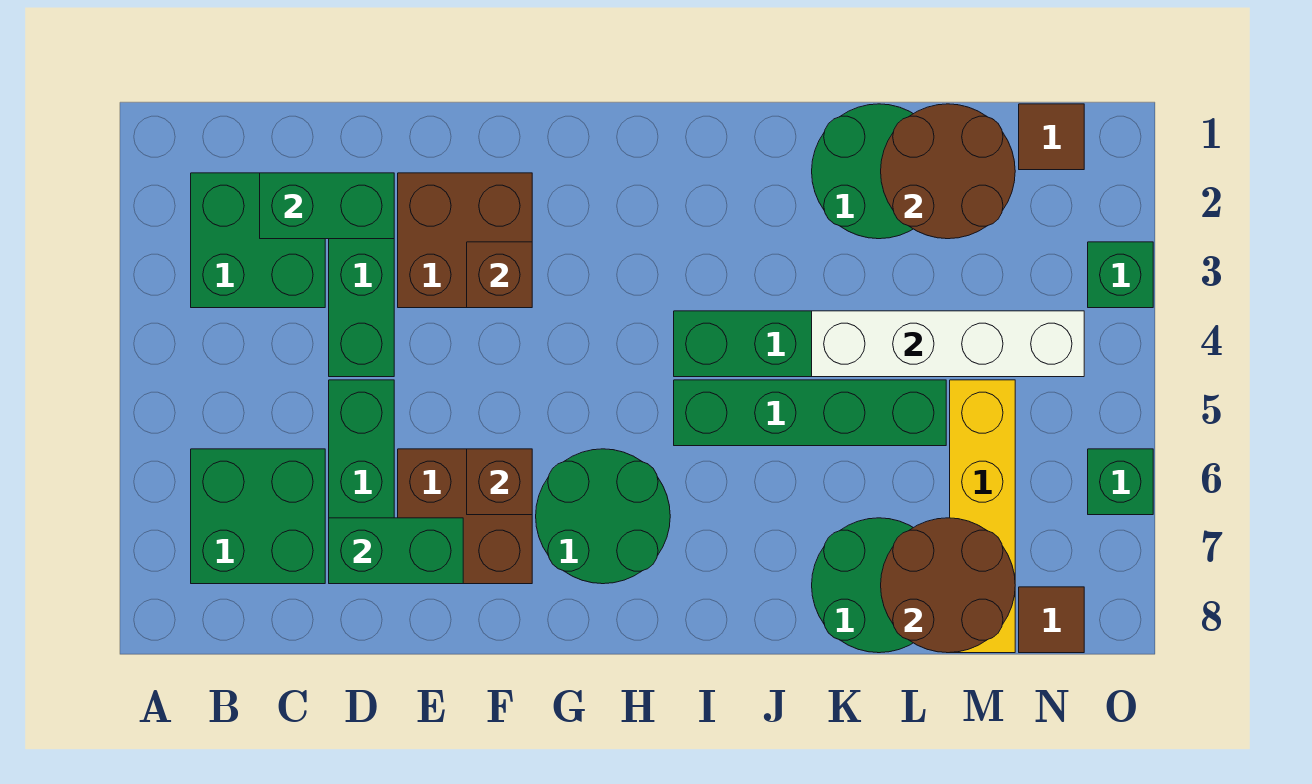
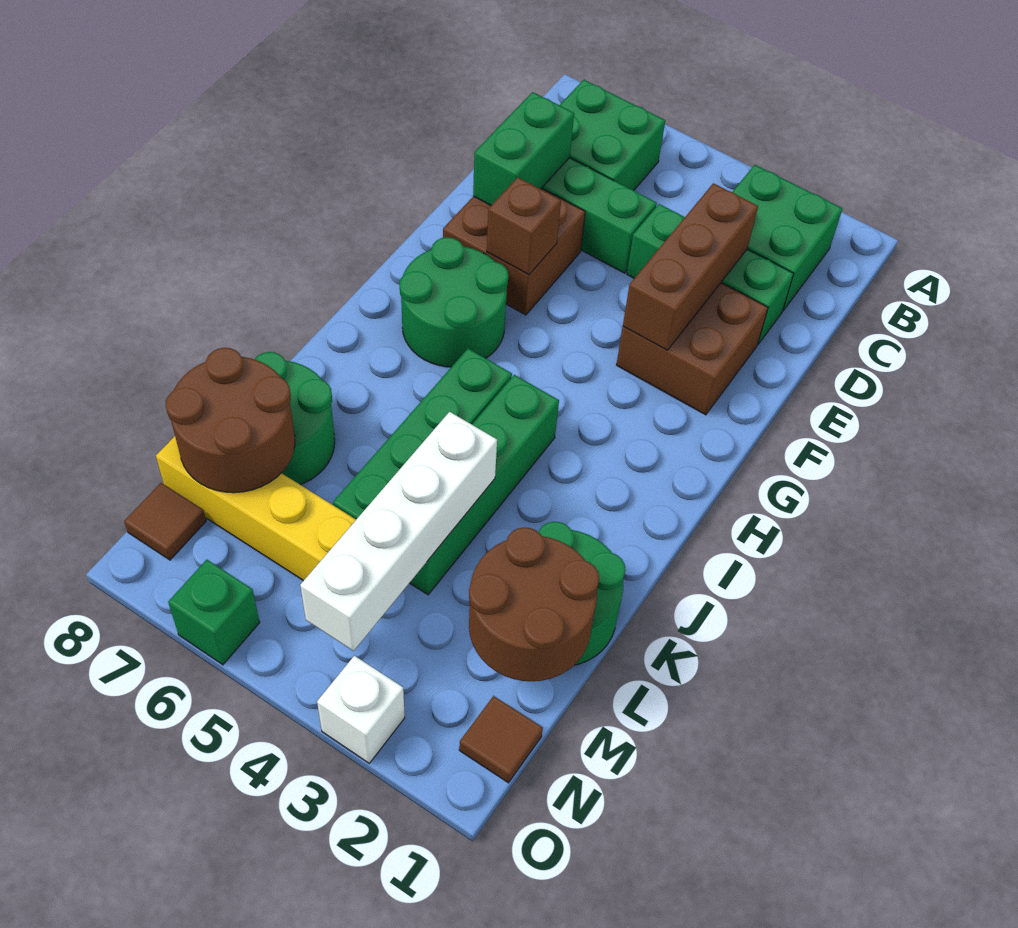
green brick C2:D2 level 2 -> none
brown brick F3 level 2 -> brown brick D3:F3 level 2
green brick O3 level 1 -> white brick O3 level 1

